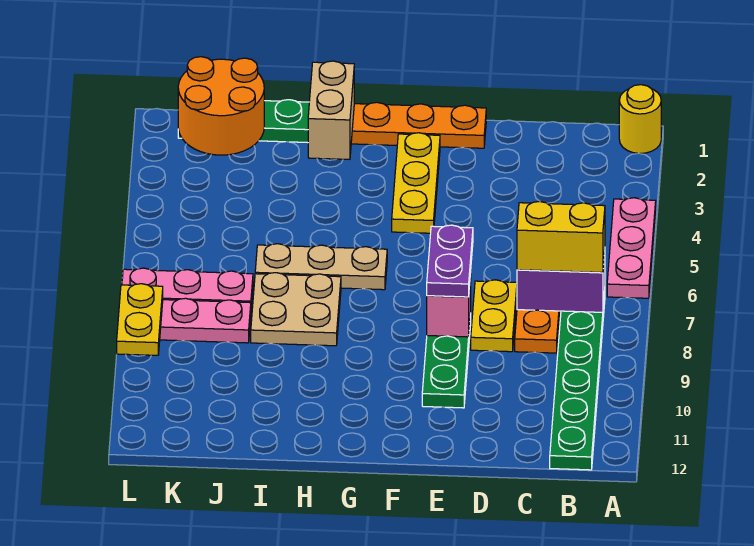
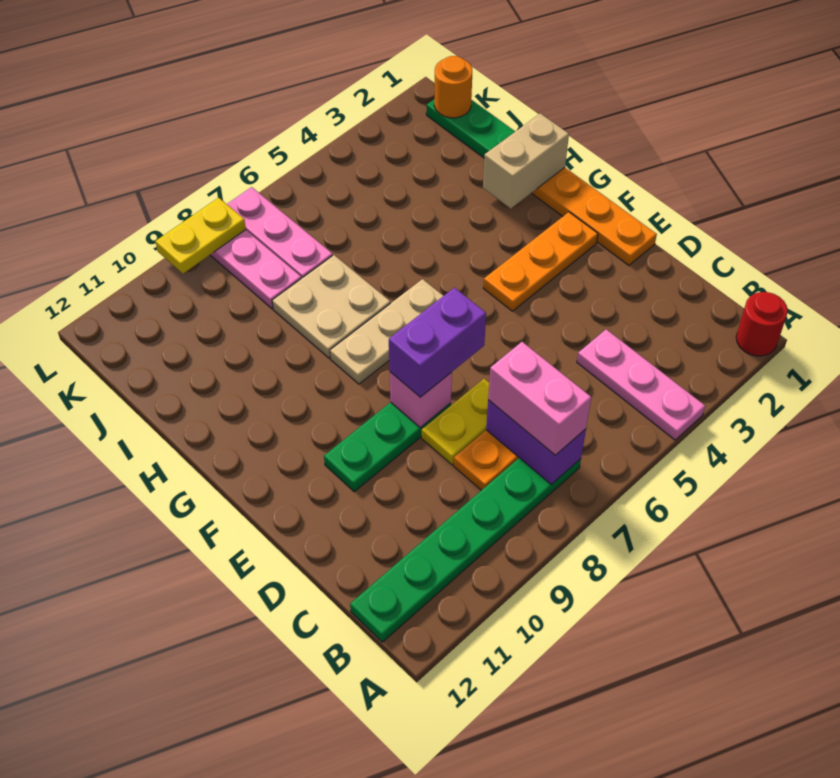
yellow round brick A1 level 1 -> red round brick A1 level 1
pink plate A4:A6 level 1 -> pink plate A4:C4 level 1
yellow brick B7:C7 level 3 -> pink brick B7:C7 level 3
purple plate E7:E8 level 3 -> purple brick E7:E8 level 3
yellow plate F2:F4 level 1 -> orange plate F2:F4 level 1
tan plate G6:I6 level 1 -> tan plate G6:G8 level 1
orange round brick J1:K2 level 2 -> orange round brick K1 level 2

